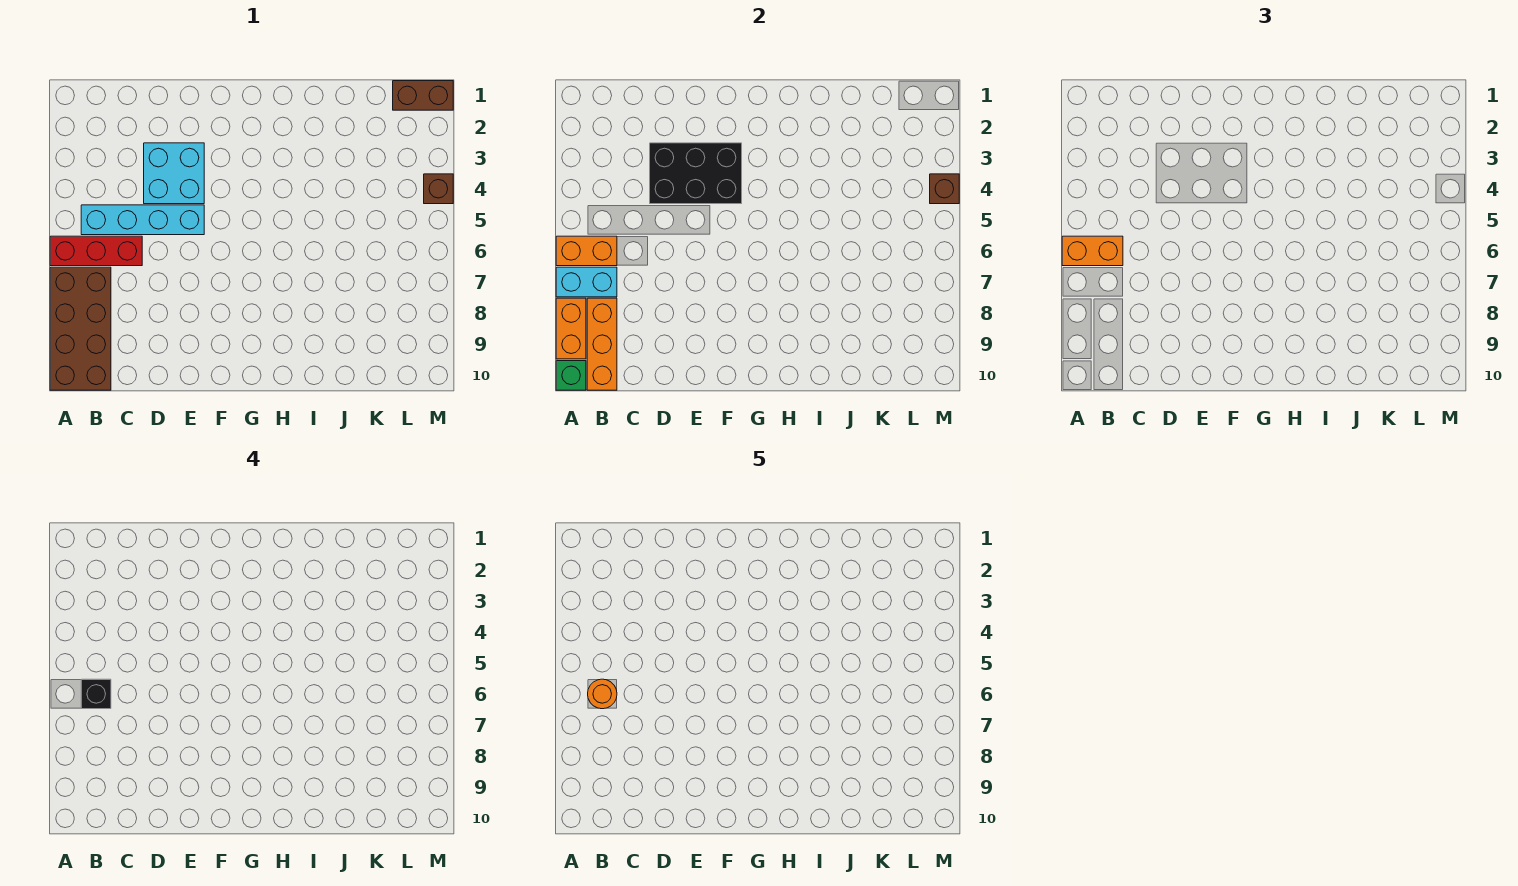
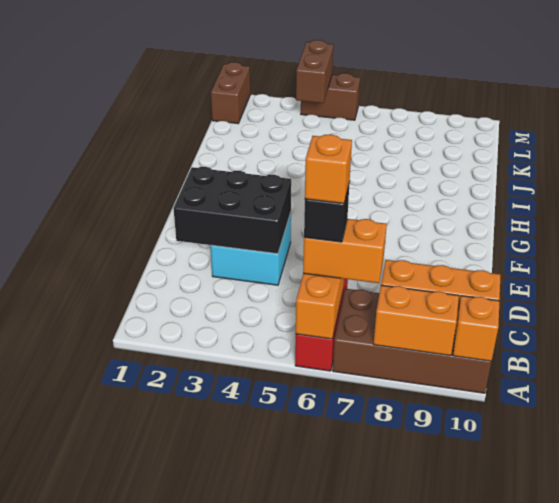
orange brick A6:B6 level 3 -> orange brick B6:B7 level 3
cyan brick A7:B7 level 2 -> none
green brick A10 level 2 -> orange brick A10 level 2
cyan brick B5:E5 level 1 -> none
orange round brick B6 level 5 -> orange brick B6 level 5
black brick D3:F4 level 2 -> black brick D2:E4 level 2
brown brick M4 level 1 -> brown brick M4:M5 level 1
brown brick M4 level 2 -> brown brick L4:M4 level 2

